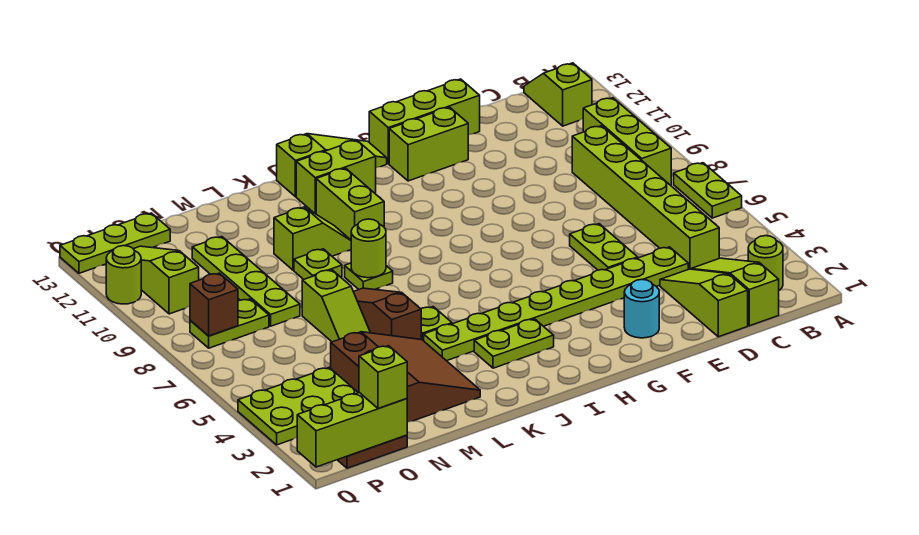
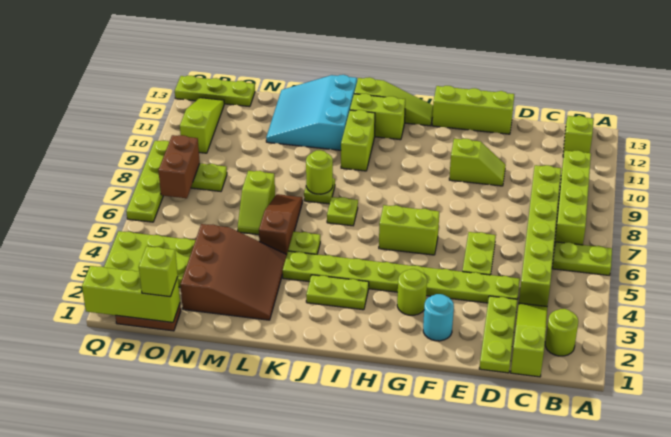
lime plate A6:A7 level 1 -> lime plate A6:B6 level 1
lime brick B8:B10 level 1 -> lime brick B7:B10 level 1
lime slope D1:D3 level 1 top 1 -> lime plate D1:D3 level 1
lime brick F12:G12 level 1 -> lime brick G6:H6 level 1
lime slope K10:L10 level 1 top L -> lime slope E10:F10 level 1 top F
none -> cyan slope K11:M13 level 1 top K
lime plate L9 level 1 -> lime plate J7 level 1
lime plate N8:N11 level 1 -> lime plate Q6:Q9 level 1
brown brick P8 level 2 -> brown brick P7:P8 level 2
lime round brick Q11 level 1 -> lime round brick G3 level 1

